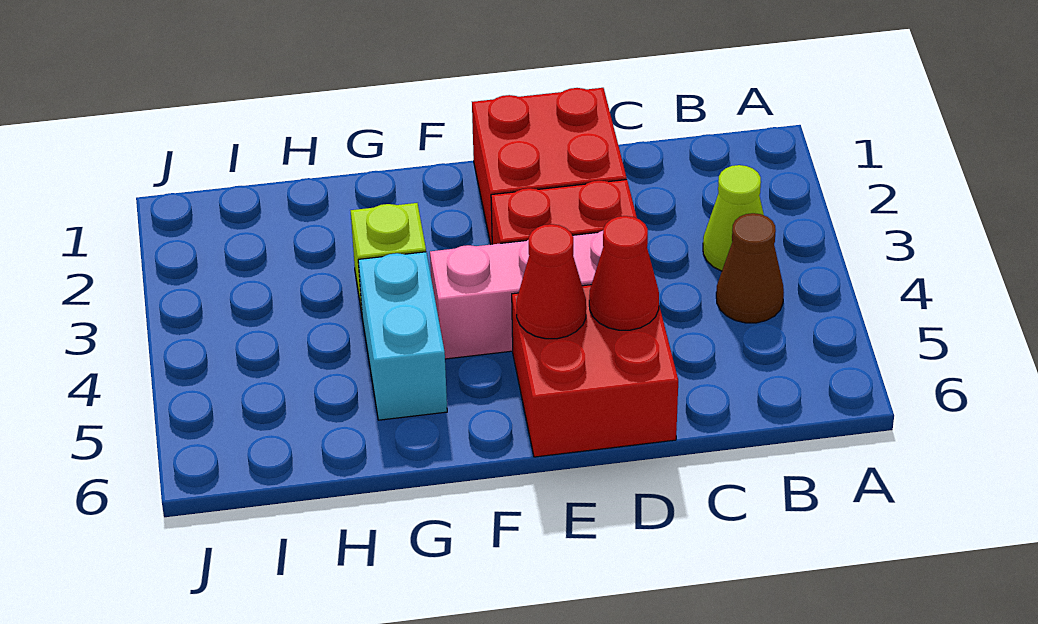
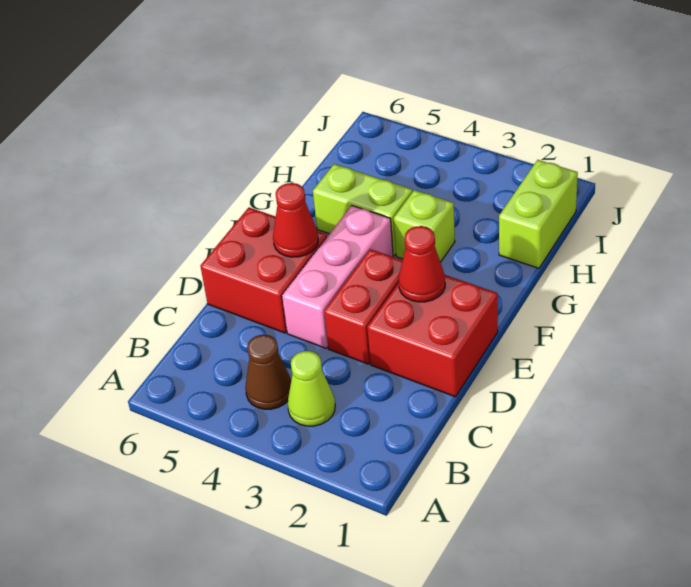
red cone D5 level 2 -> red cone E2 level 2
cyan brick G4:G5 level 1 -> lime brick G4:G5 level 1
none -> lime brick H1:I1 level 1

